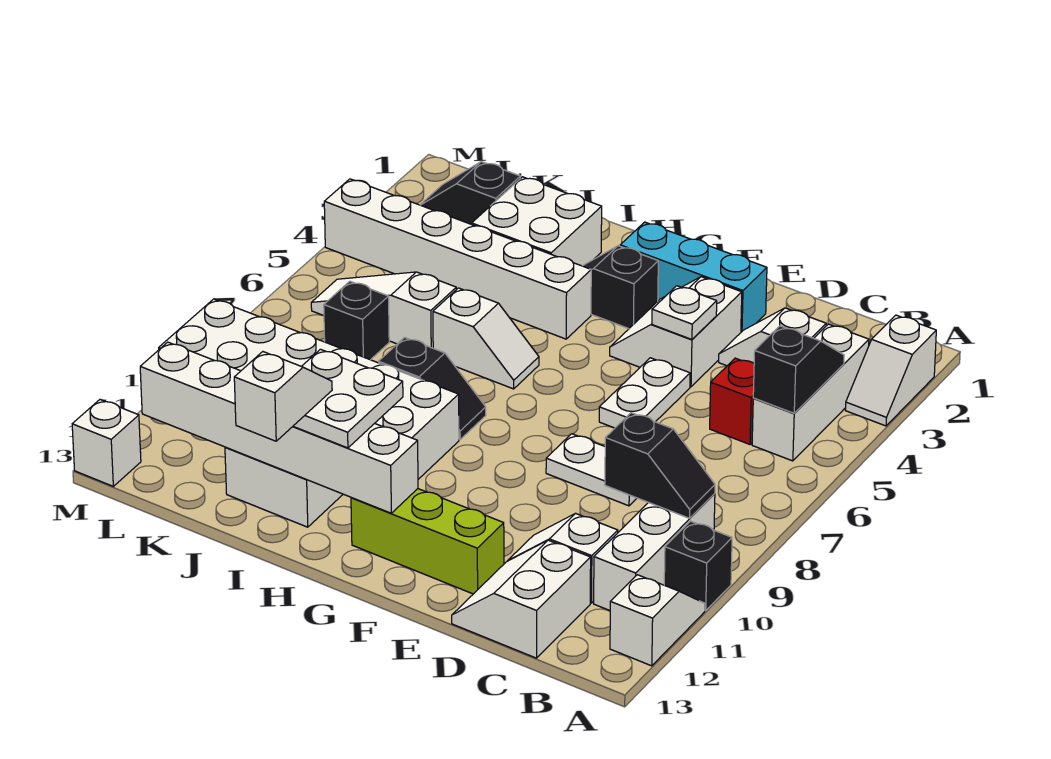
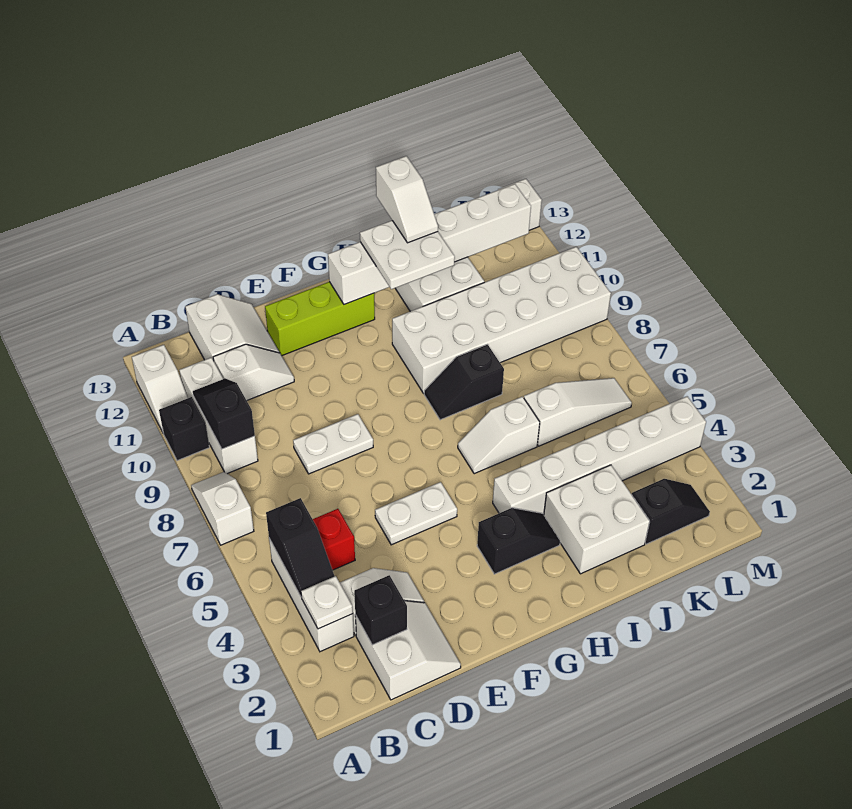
white slope A2:A3 level 1 top 2 -> white slope A7:A8 level 1 top 7
black slope B9:C9 level 2 top C -> black slope B9:B10 level 2 top 9
cyan brick E2:G2 level 1 -> none
white slope E3:F4 level 1 top E -> white slope C1:D2 level 1 top C
white plate E4 level 2 -> white plate B3 level 2
white plate E5:E6 level 1 -> white plate E5:F5 level 1
black brick K7 level 1 -> black brick C2 level 2

